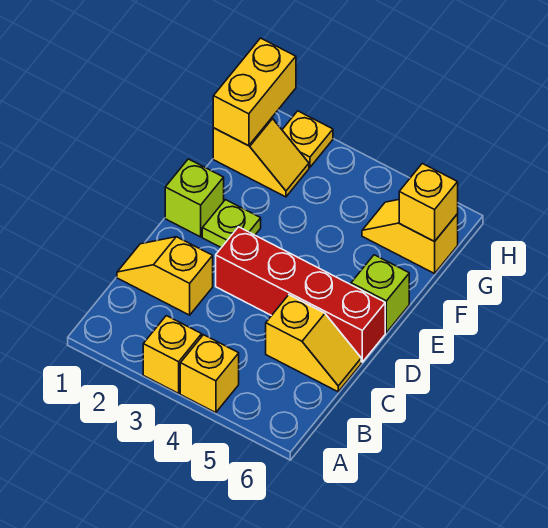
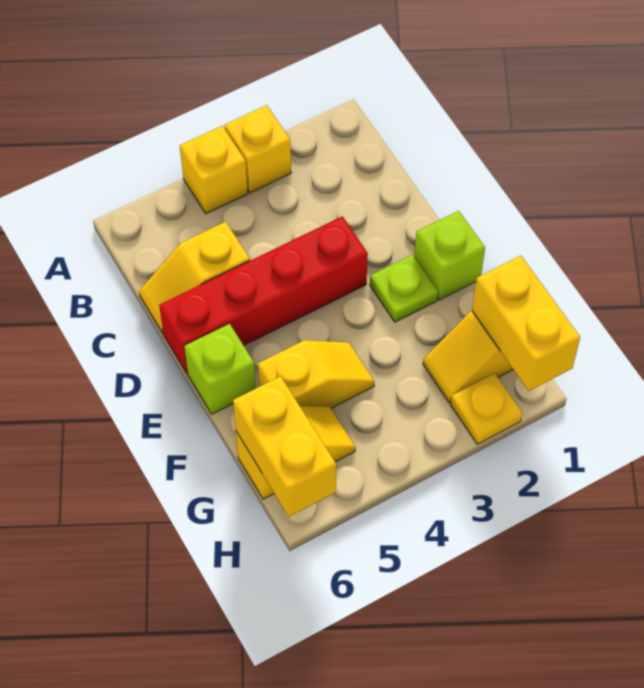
yellow slope C1:C2 level 1 top 2 -> yellow slope F4:F5 level 1 top 5
yellow brick G6 level 2 -> yellow brick G6:H6 level 2

